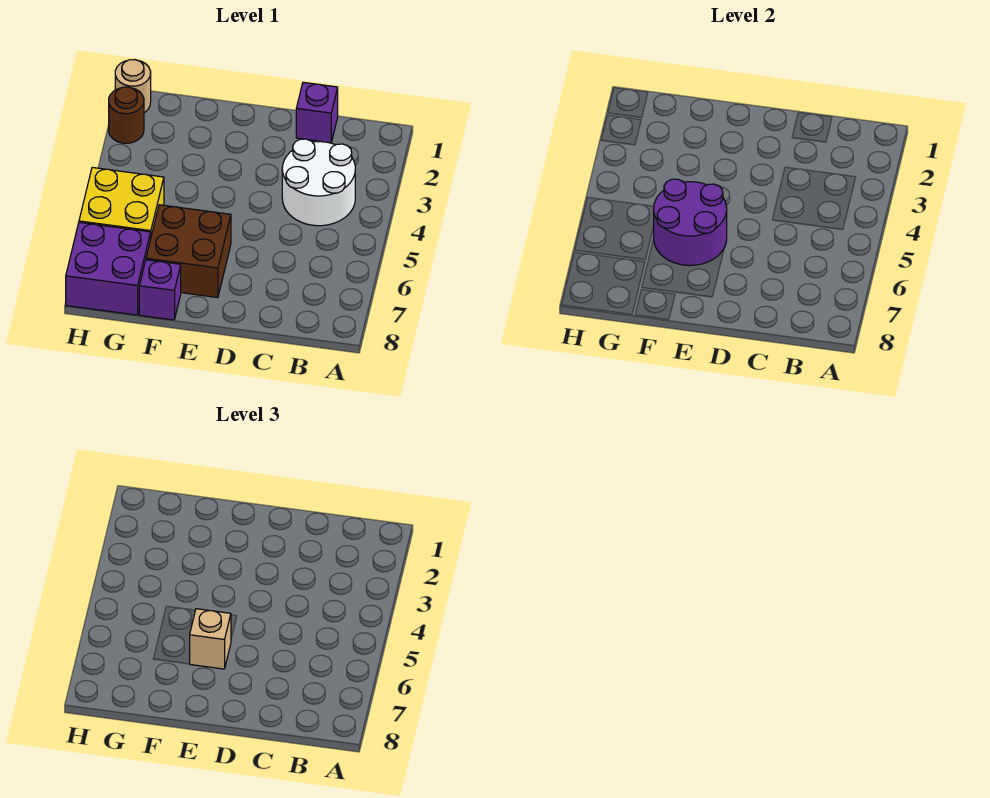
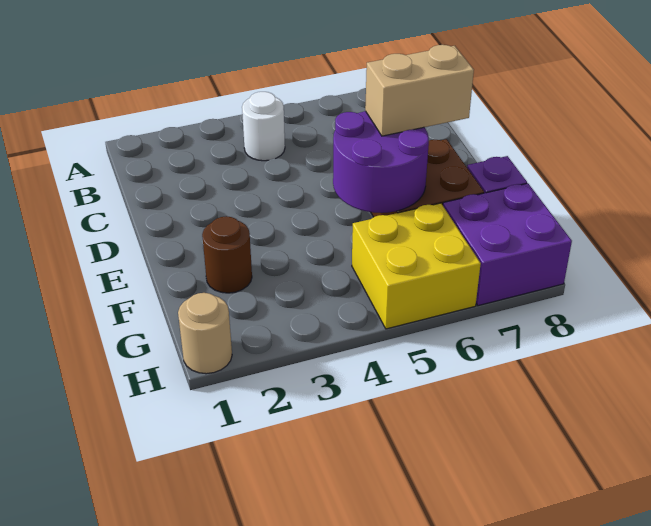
white round brick B3:C4 level 1 -> white round brick B4 level 1
purple brick C1 level 1 -> none
tan brick E6 level 3 -> tan brick E6:E7 level 3
brown round brick H2 level 1 -> brown round brick F2 level 1

